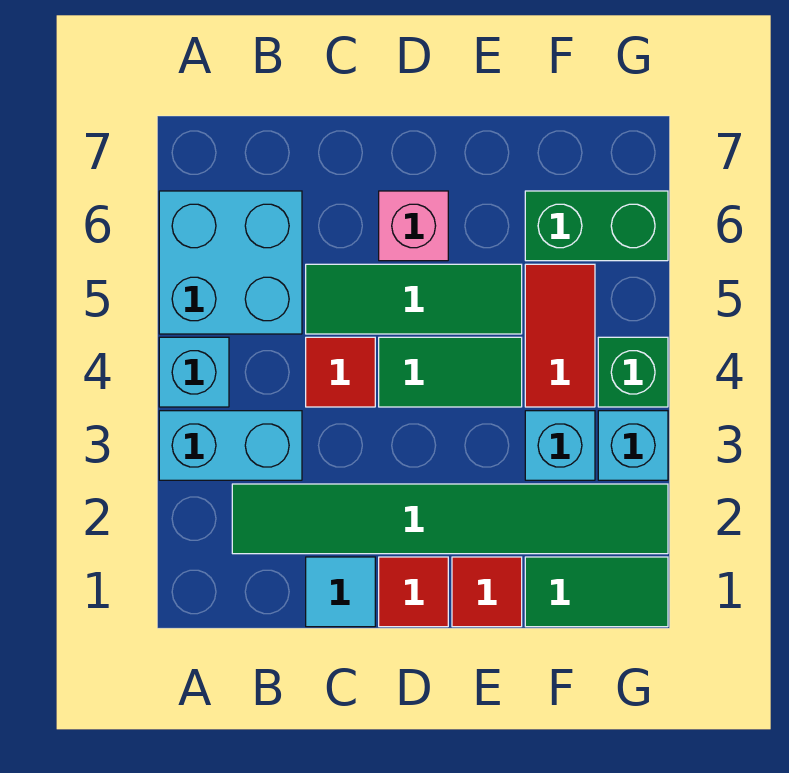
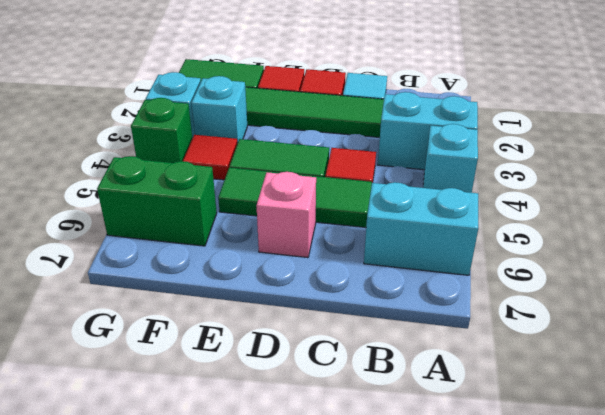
cyan brick A5:B6 level 1 -> cyan brick A6:B6 level 1
red tile F4:F5 level 1 -> red tile F4 level 1

